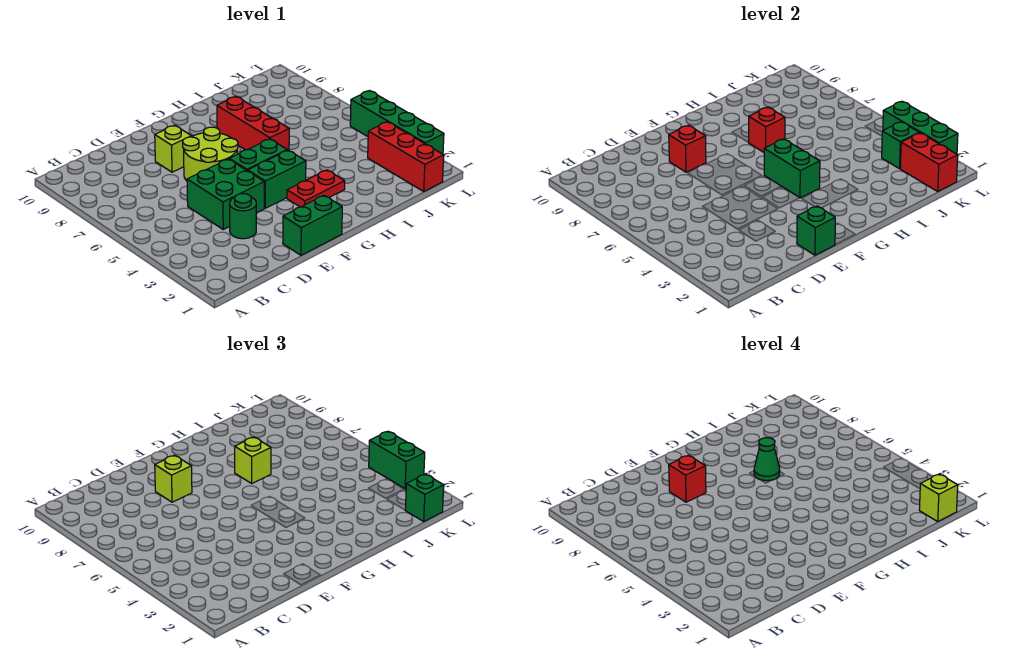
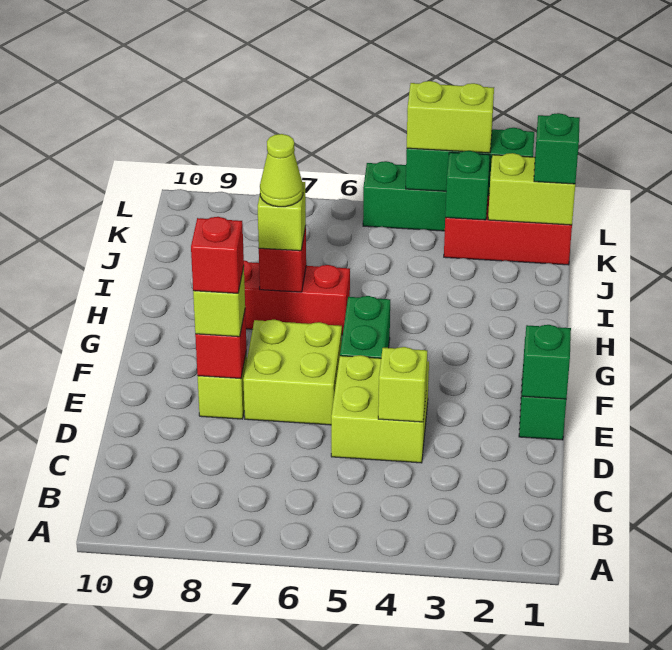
green round brick D3 level 1 -> none
green brick D4:E5 level 1 -> lime brick D4:E5 level 1
lime round brick E6:F7 level 1 -> lime brick E6:F7 level 1
green brick F4:G4 level 1 -> none
red plate G3:H3 level 1 -> none
green brick G4:G5 level 2 -> none
green cone H7 level 4 -> lime cone H7 level 4
red brick K1:K2 level 2 -> lime brick K1:K2 level 2
lime brick K1 level 4 -> lime brick D4 level 2
green brick L3:L4 level 3 -> lime brick L3:L4 level 3

